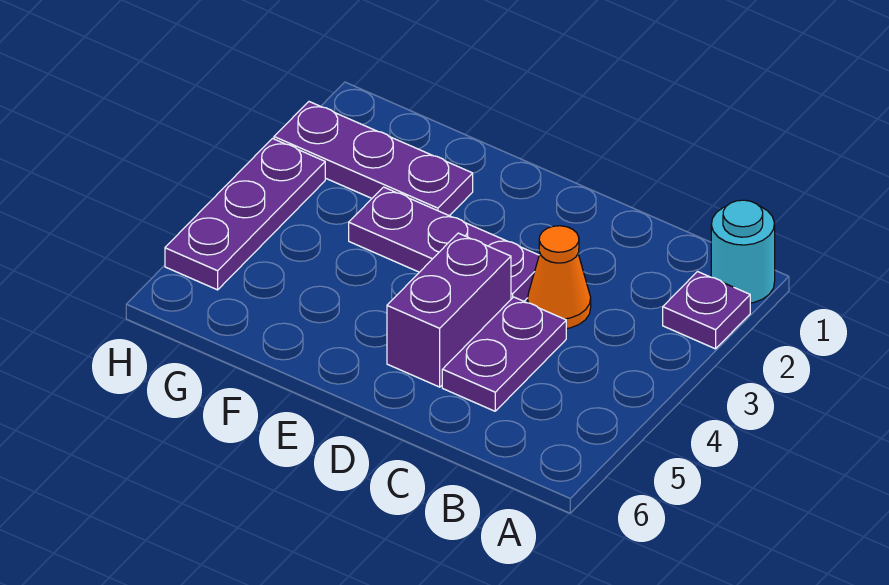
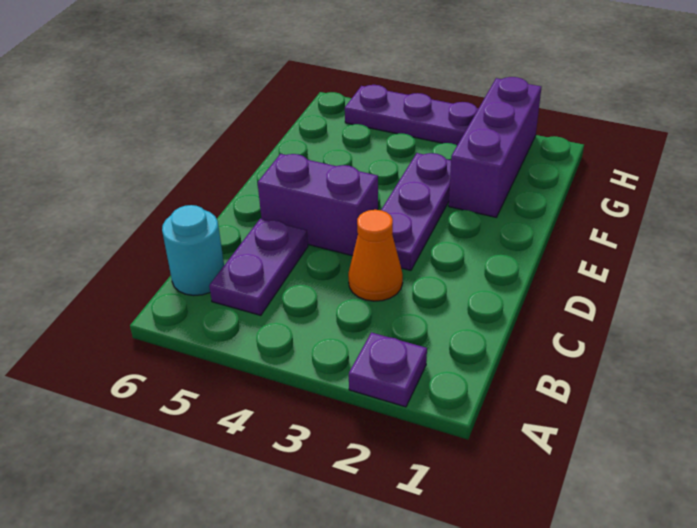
cyan round brick A1 level 1 -> cyan round brick B6 level 1
purple plate C4:C5 level 1 -> purple plate B5:C5 level 1
purple plate F2:H2 level 1 -> purple brick F2:H2 level 1

